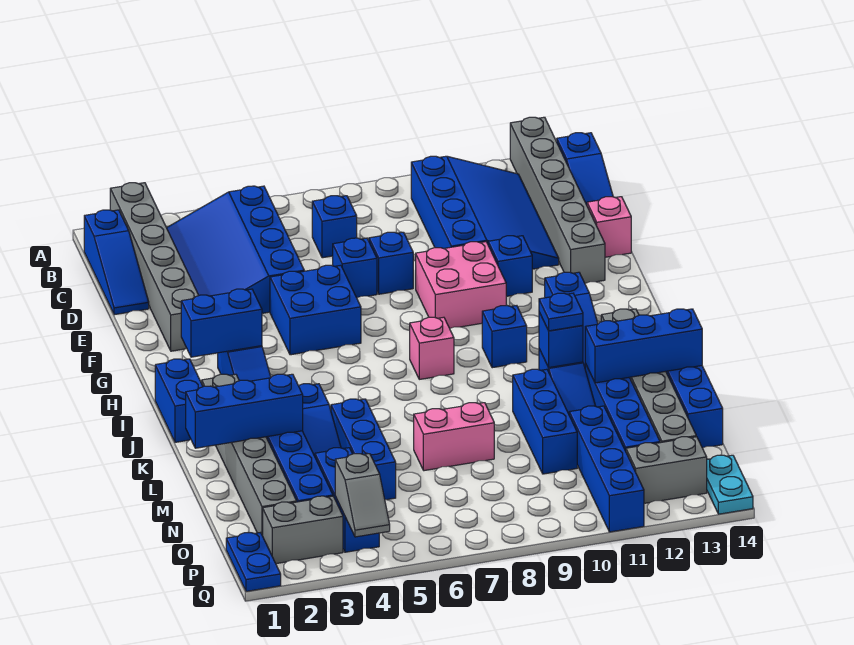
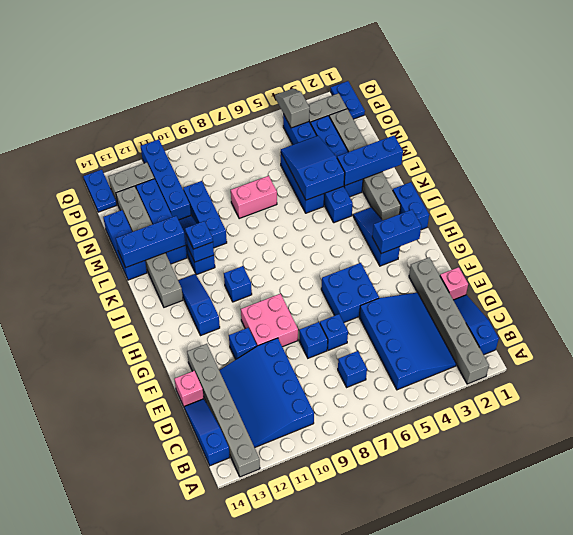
pink brick I8 level 1 -> pink brick E1 level 1
none -> blue slope L4:N5 level 2 top L
cyan plate P14:Q14 level 1 -> blue plate P14:Q14 level 1

